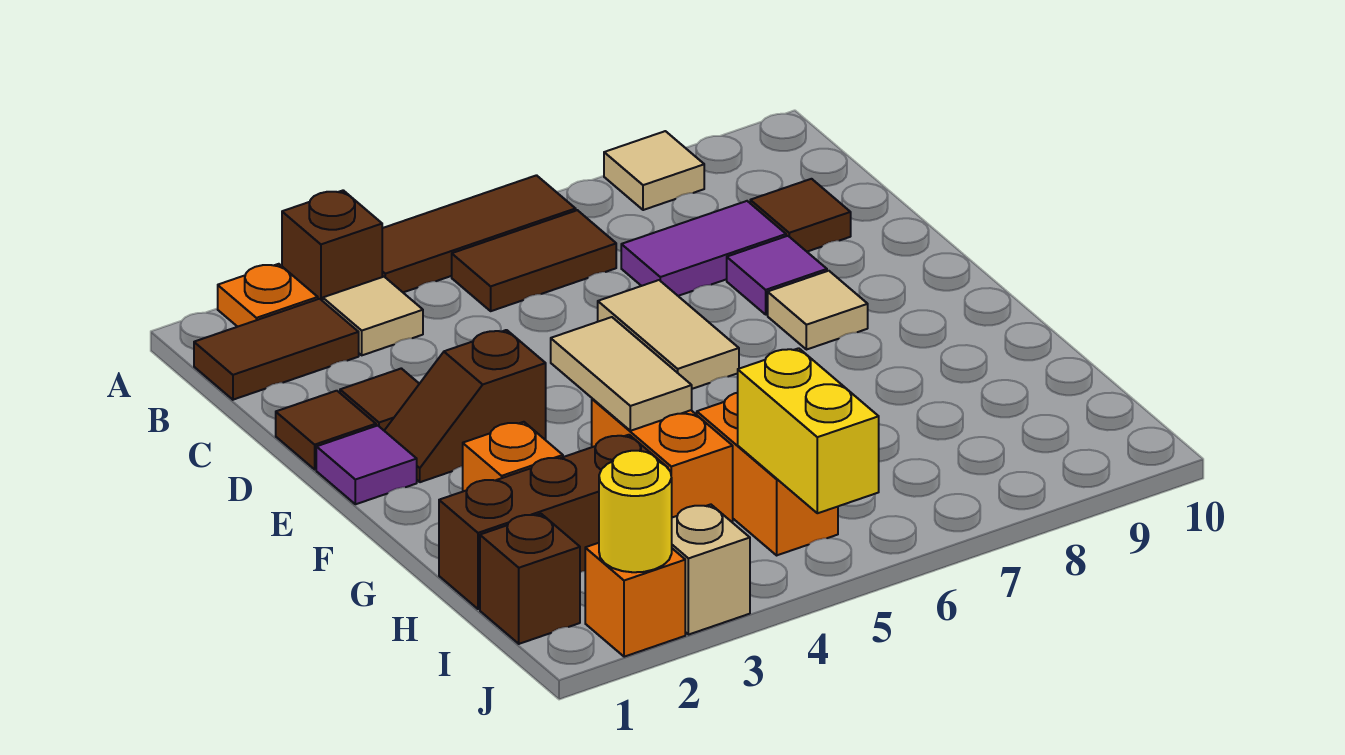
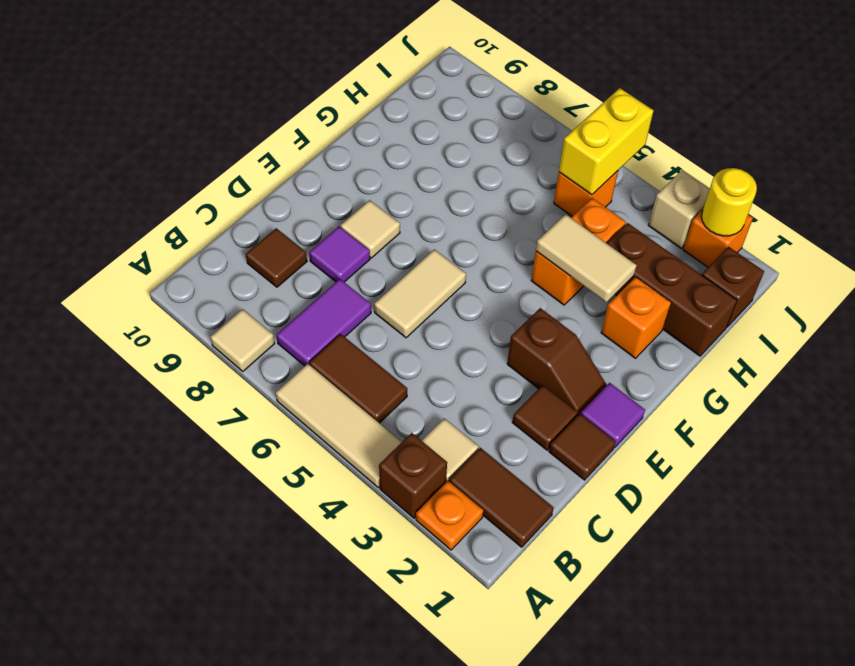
brown tile A4:A6 level 1 -> tan tile A4:A6 level 1
purple tile C7:C8 level 1 -> purple tile B7:C7 level 1
tan tile F4:G4 level 2 -> tan tile G3:G4 level 2
orange brick H5:I5 level 1 -> orange brick I5 level 1

